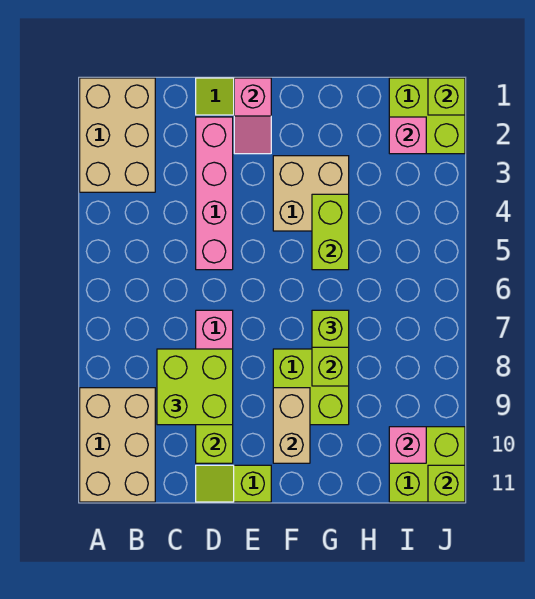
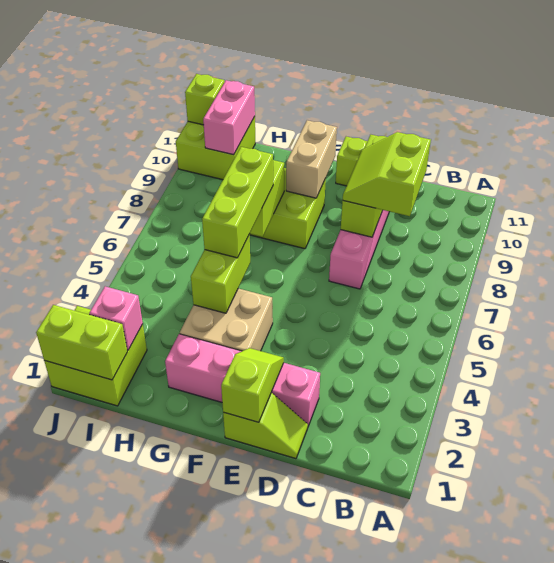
tan brick A1:B3 level 1 -> none
tan brick A9:B11 level 1 -> none
lime brick C8:D9 level 3 -> lime slope C8:D9 level 3 top C
pink brick D2:D5 level 1 -> pink brick D2:G2 level 1
pink slope E1:E2 level 2 top 1 -> lime slope E1:E2 level 2 top 1
lime brick G7 level 3 -> lime brick G5:G7 level 3
pink brick I10 level 2 -> pink brick I10:I11 level 2
lime brick J1 level 2 -> lime brick I1:J1 level 2

